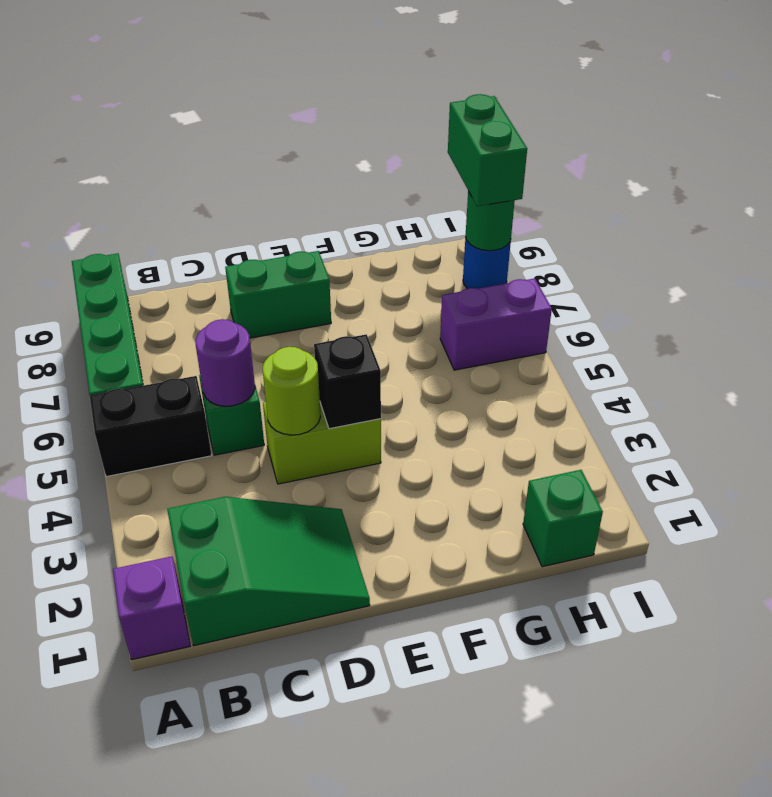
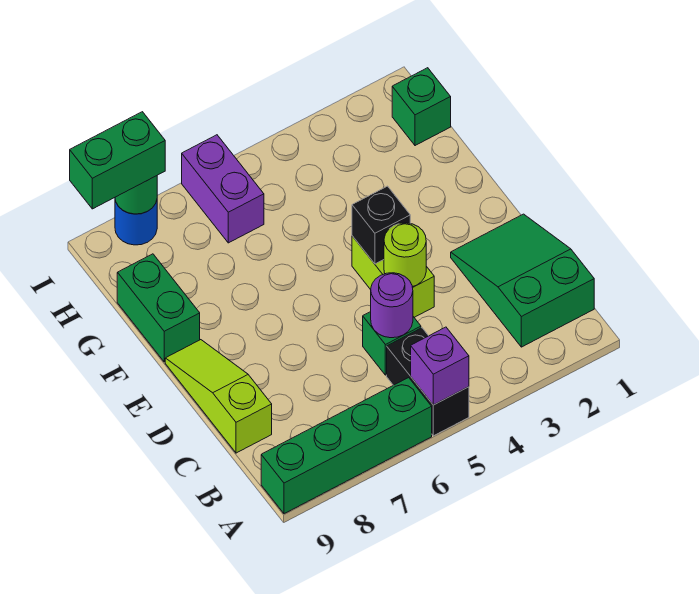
purple brick A1 level 1 -> purple brick A5 level 2
none -> lime slope C9:E9 level 1 top C
green brick D8:E8 level 1 -> green brick F9:G9 level 1

